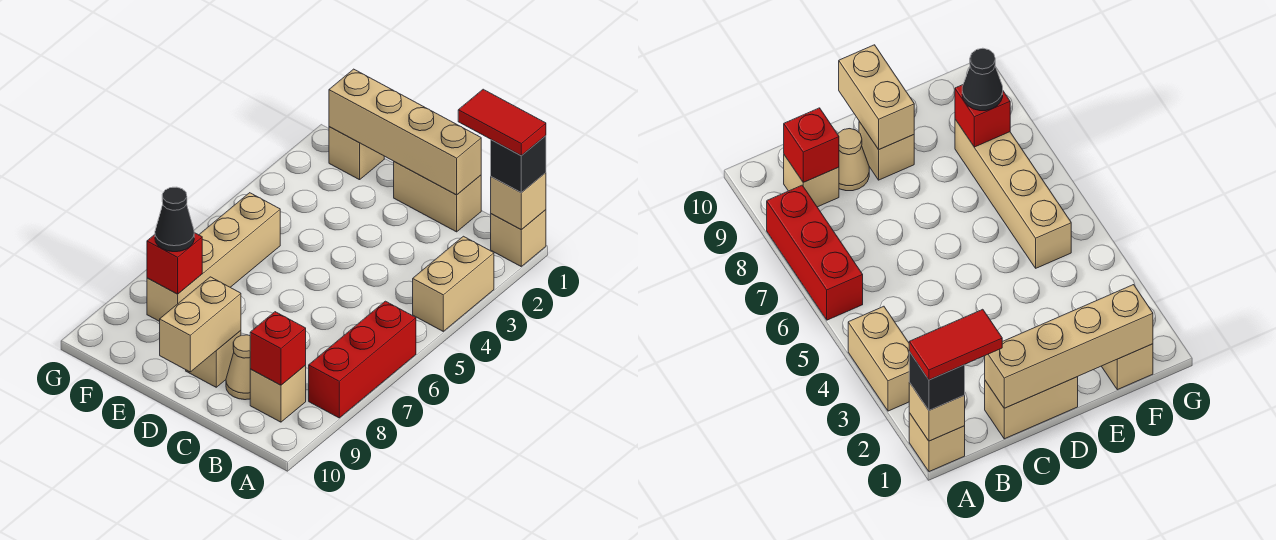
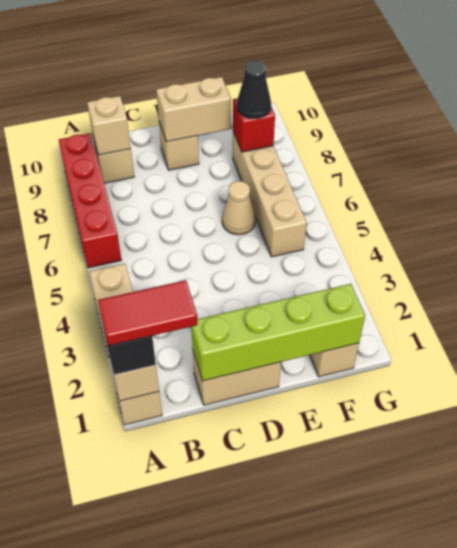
red brick A6:A8 level 1 -> red brick A6:A9 level 1
red brick B9 level 2 -> tan brick B9 level 2
tan brick C1:F1 level 2 -> lime brick C1:F1 level 2
tan cone C9 level 1 -> tan cone E6 level 1
tan brick D9:D10 level 2 -> tan brick D9:E9 level 2

